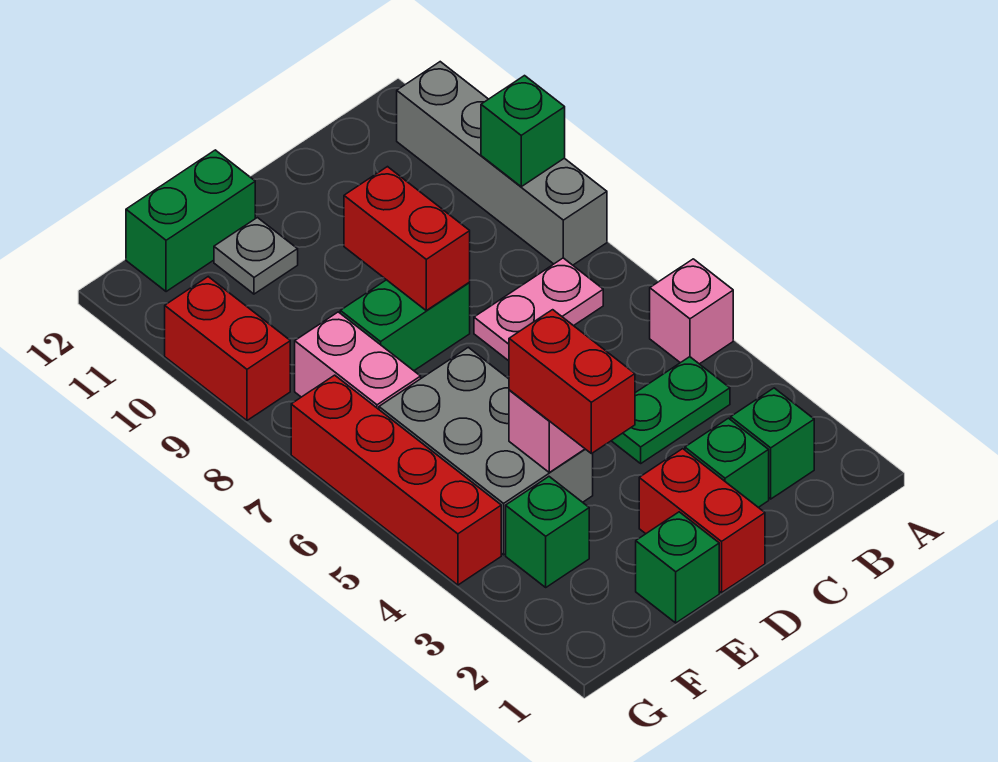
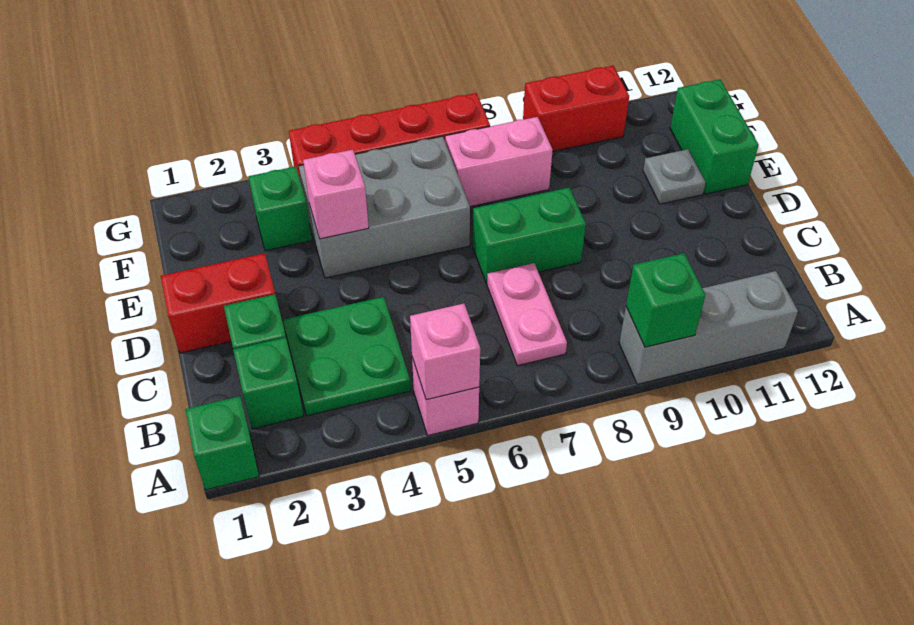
none -> pink brick A5 level 2
grey brick A8:A11 level 1 -> grey brick A9:A11 level 1
green plate B4:C4 level 1 -> green plate B3:C4 level 1
green brick D8:E8 level 1 -> green brick D7:D8 level 1
red brick D8:D9 level 2 -> none
green brick E1 level 1 -> green brick A1 level 1
red brick E3:E4 level 3 -> none

